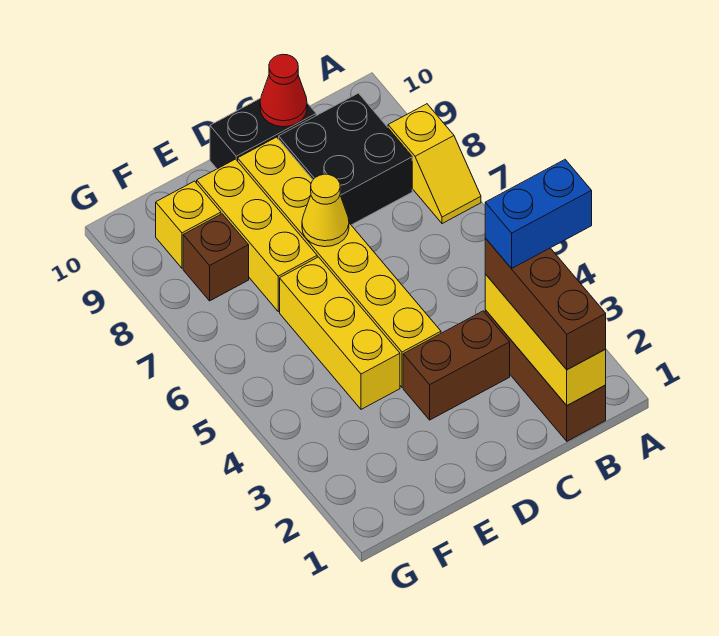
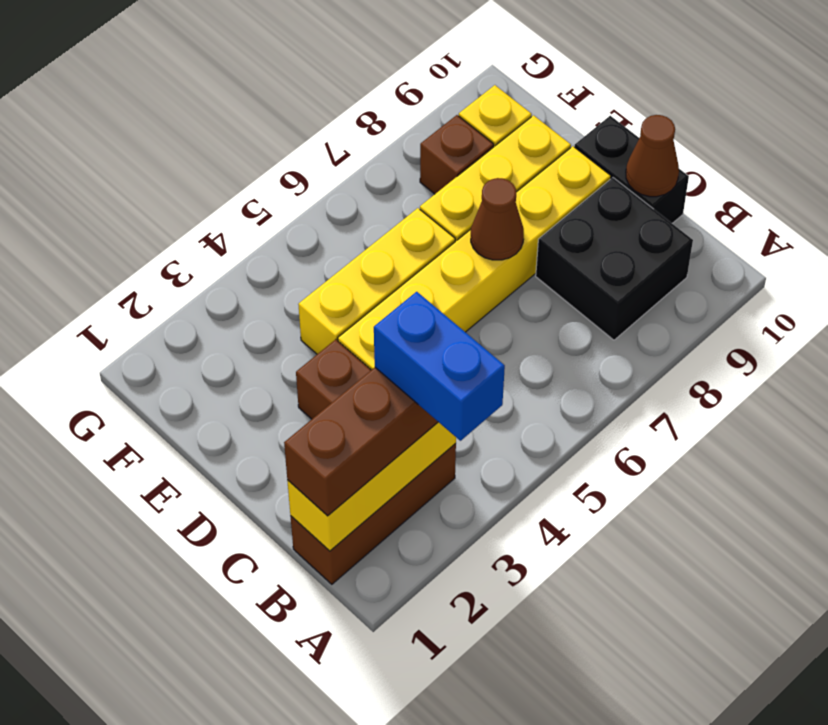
yellow slope A7:A8 level 1 top 8 -> none
red cone C10 level 2 -> brown cone C10 level 2
yellow cone D7 level 2 -> brown cone D7 level 2

